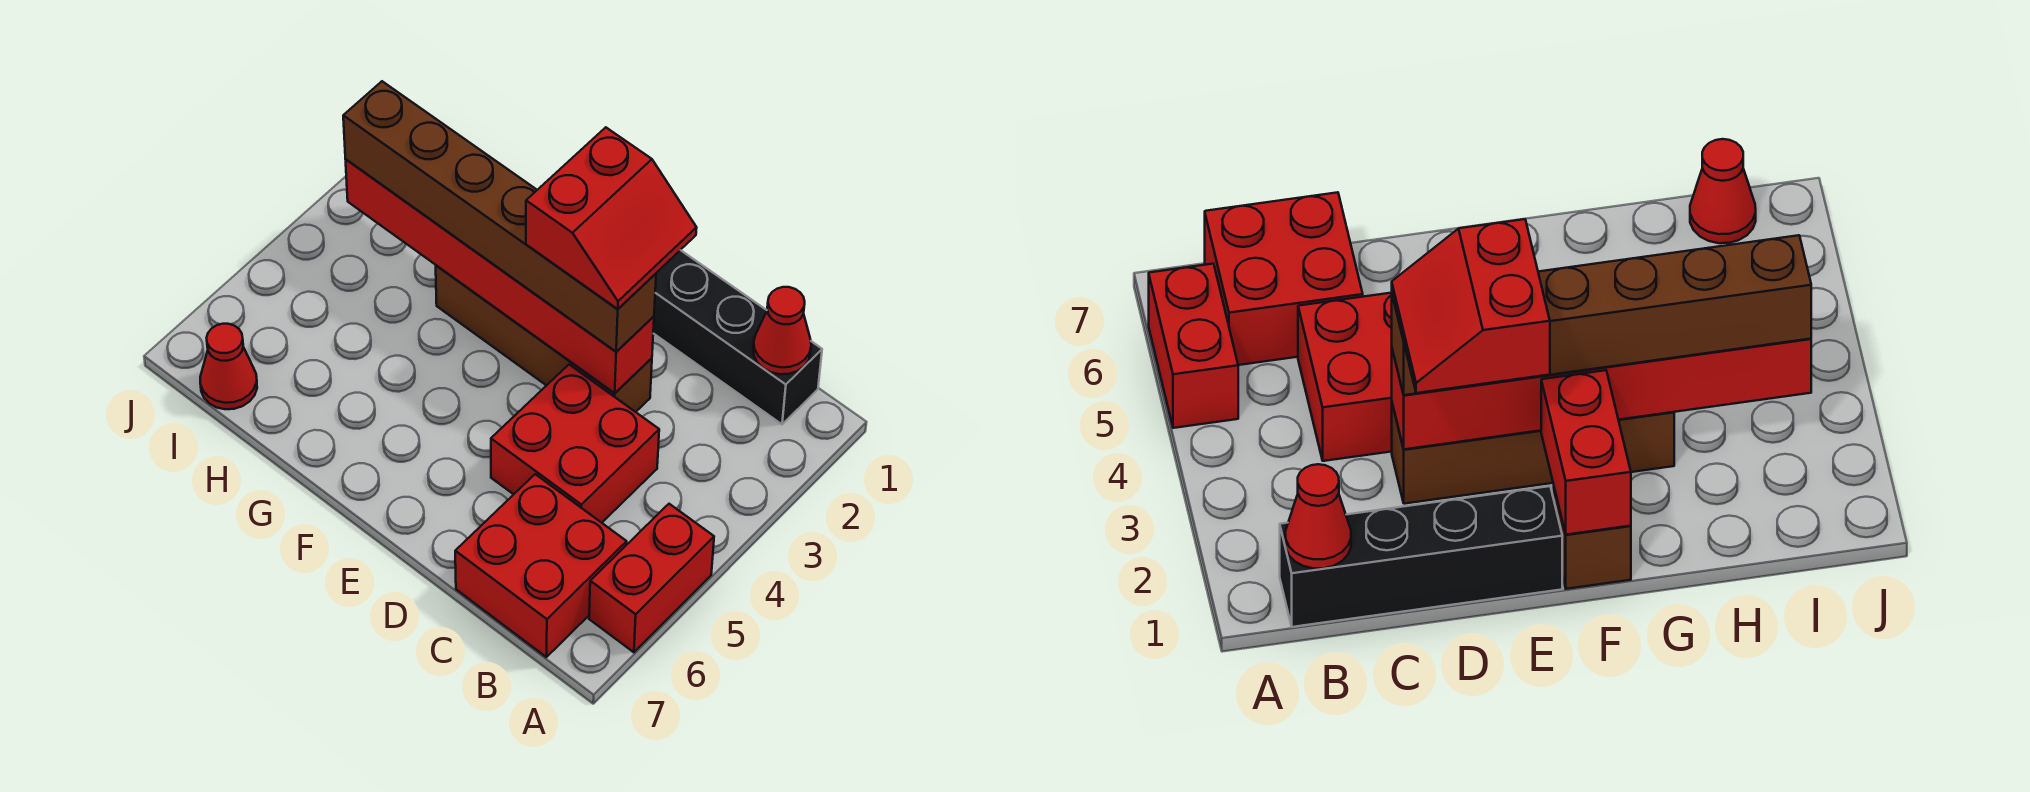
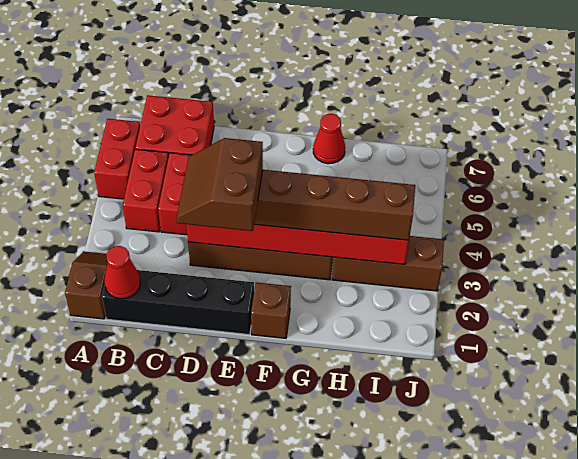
none -> brown slope A1:A2 level 1 top 1
red slope D2:E3 level 4 top E -> brown slope D2:E3 level 4 top E
red brick F1:F2 level 2 -> red brick B4:B5 level 1
none -> brown brick H3:J3 level 1
red cone I7 level 1 -> red cone G7 level 1

